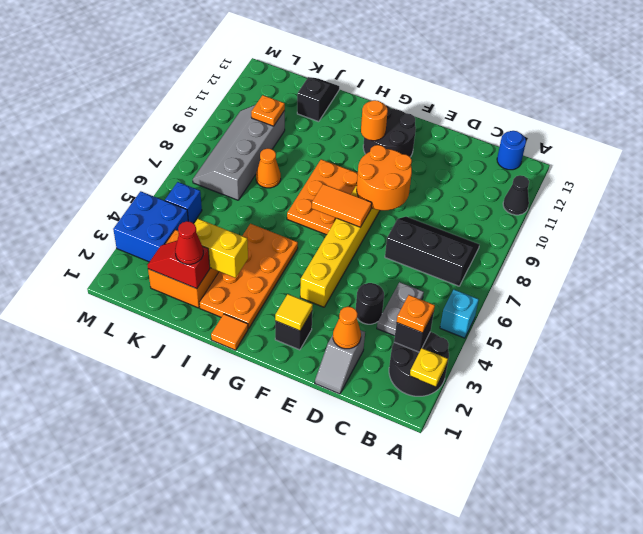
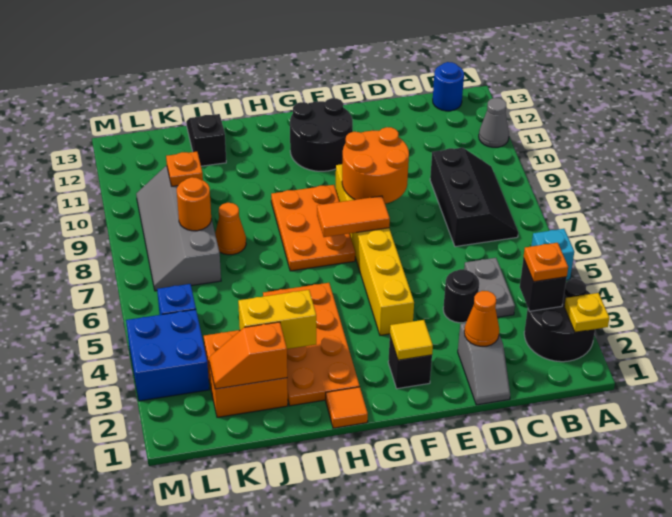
black cone A11 level 1 -> grey cone A11 level 1
black slope B7:D8 level 1 top 7 -> black slope B7:C9 level 1 top C
orange round brick G11 level 2 -> orange round brick K8 level 2
red slope J2:K2 level 2 top J -> orange slope J2:K2 level 2 top J
red cone J2 level 3 -> none

